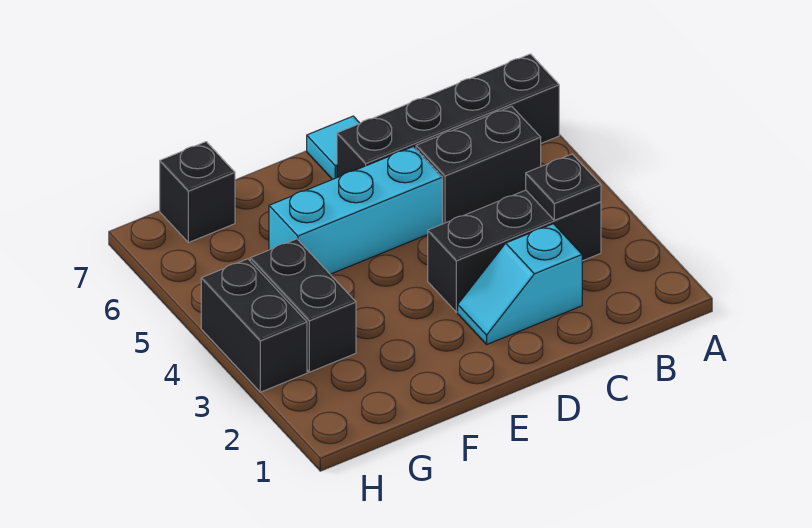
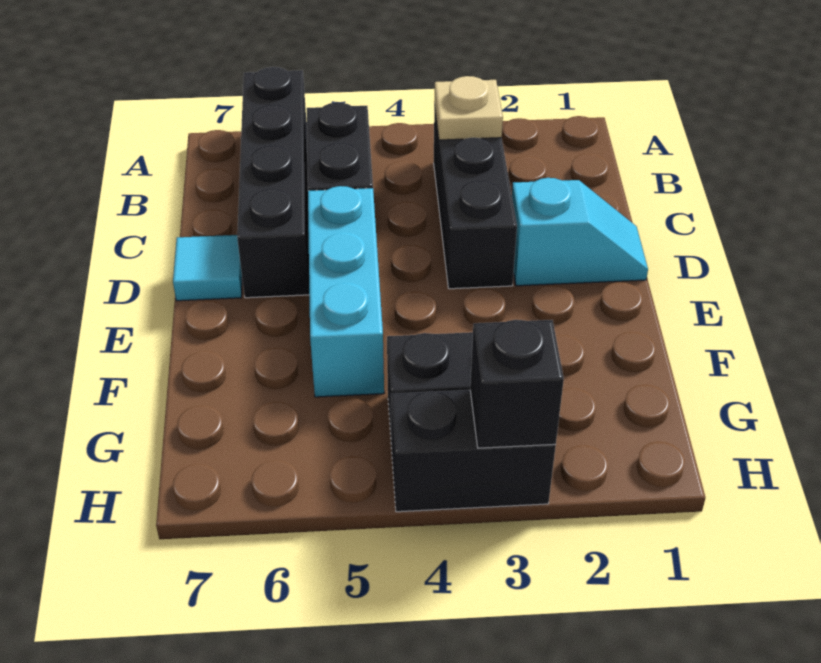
black plate B3 level 2 -> tan plate B3 level 2
cyan slope C2:D2 level 1 top C -> cyan slope D1:D2 level 1 top 2
black brick G7 level 1 -> black brick H3 level 2

